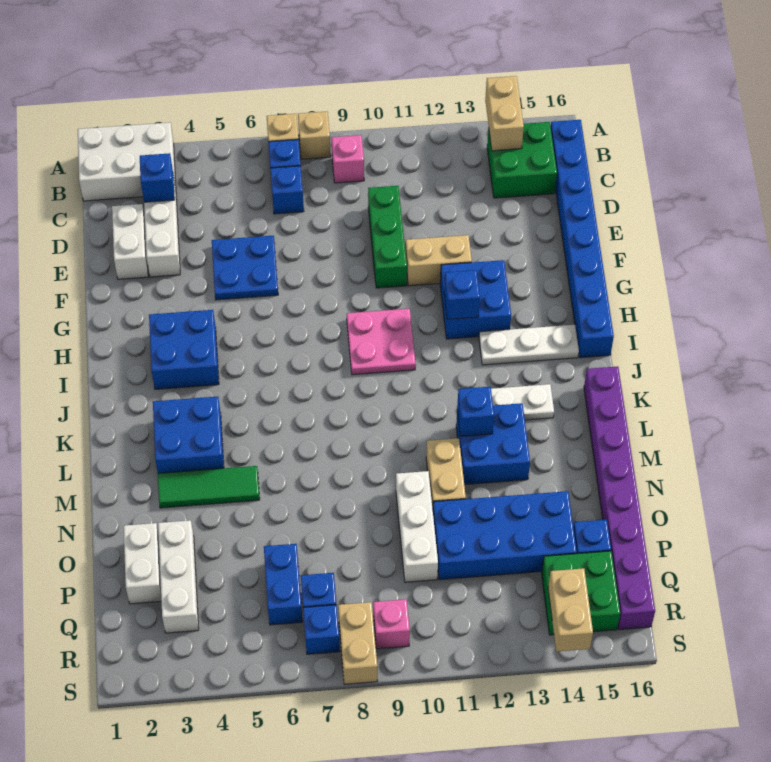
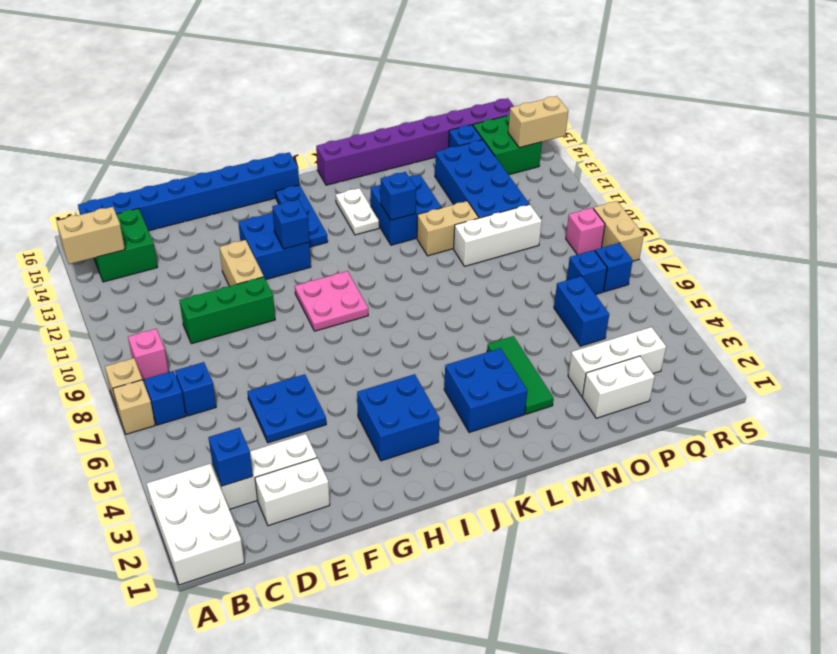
white plate I13:I15 level 1 -> blue plate I13:I15 level 1
blue brick P6:Q6 level 1 -> blue brick P5:P6 level 1
tan brick R8:S8 level 1 -> tan brick S8:S9 level 1

